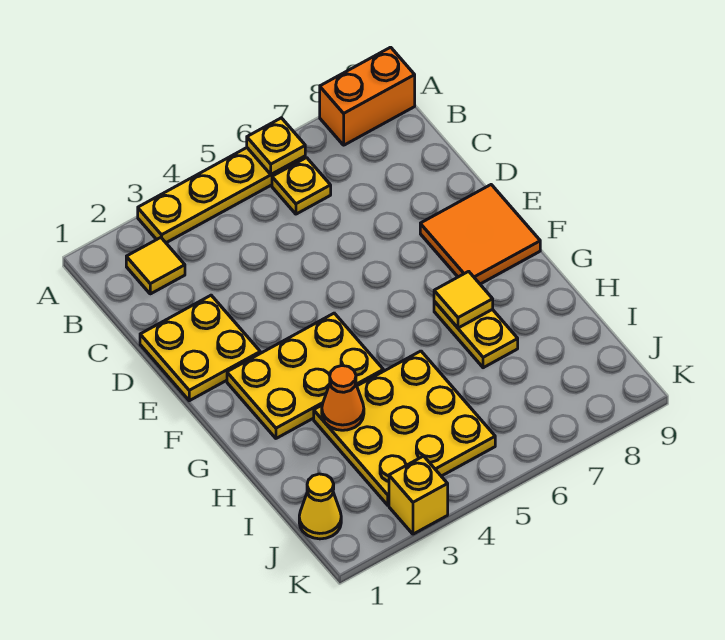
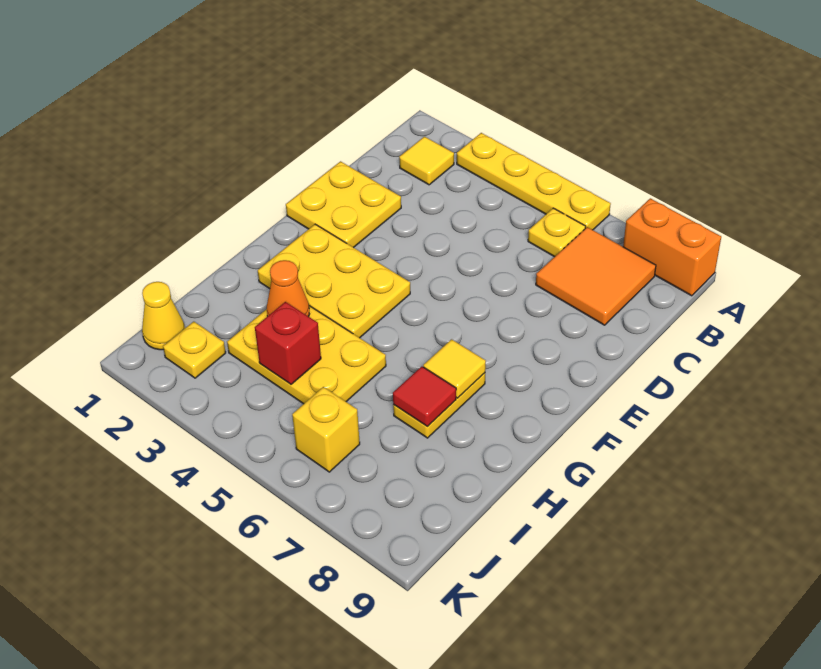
yellow plate A6 level 2 -> yellow plate J2 level 1
orange tile E8:F9 level 1 -> orange tile B7:C8 level 1
yellow plate H3:J5 level 1 -> yellow plate H3:I5 level 1
none -> red tile H7 level 2
none -> red brick I4 level 2
yellow brick K3 level 1 -> yellow brick J6 level 1

